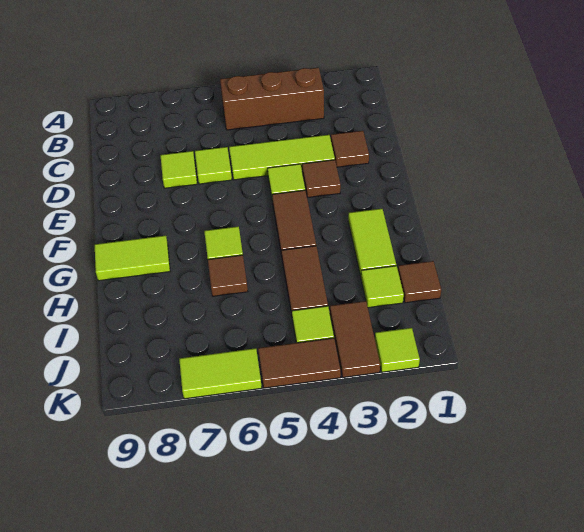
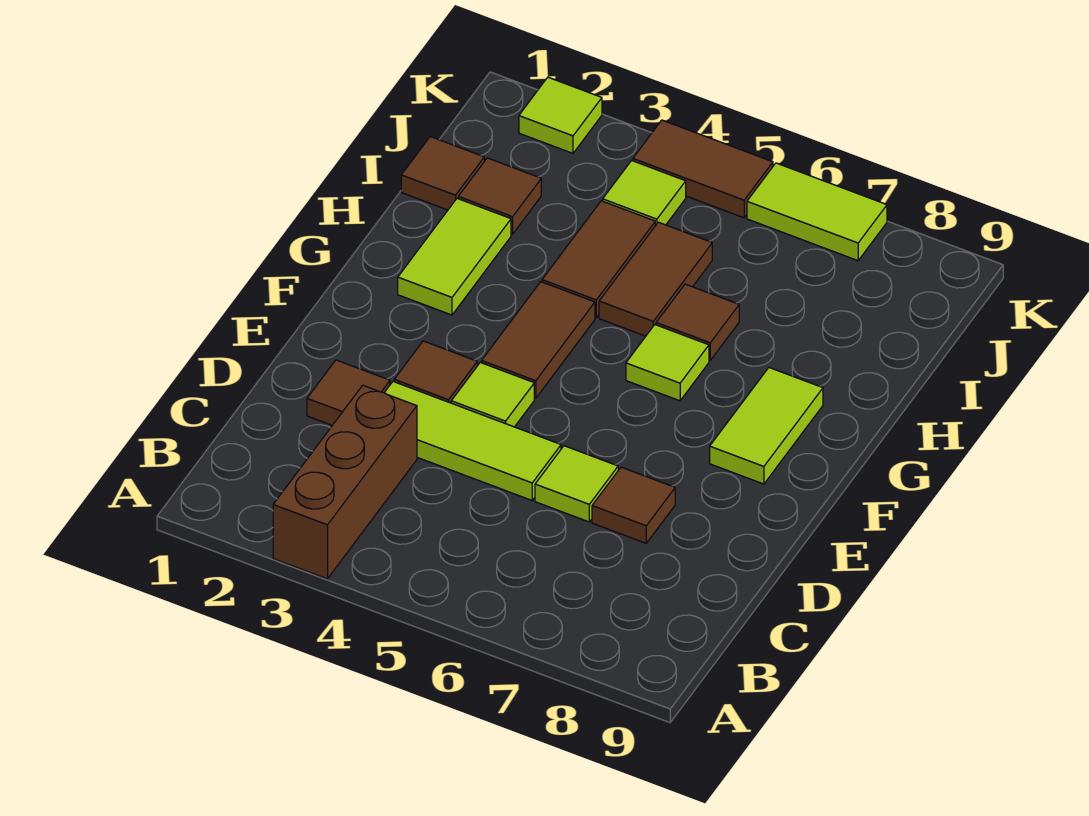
brown brick B3:B5 level 1 -> brown brick A3:C3 level 1
lime tile D7 level 1 -> brown tile D7 level 1
lime tile G8:G9 level 1 -> lime tile F8:G8 level 1
lime tile I2 level 1 -> brown tile I2 level 1
brown tile J3:K3 level 1 -> brown tile H5:I5 level 1

